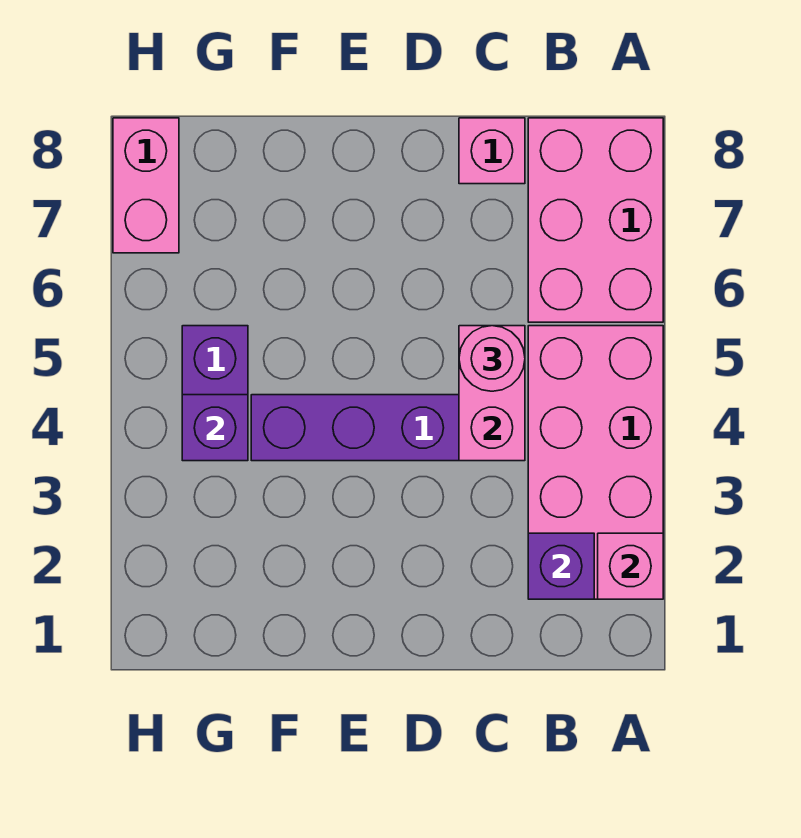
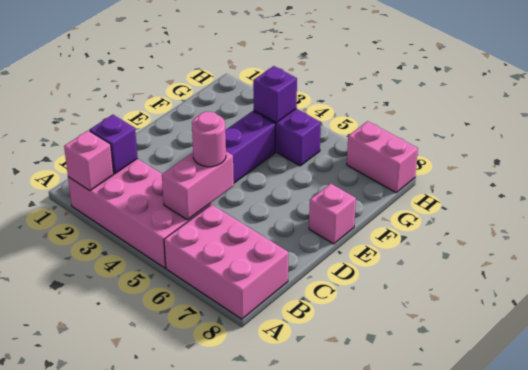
pink brick C4:C5 level 2 -> pink brick B5:C5 level 2
pink brick C8 level 1 -> pink brick E8 level 1

